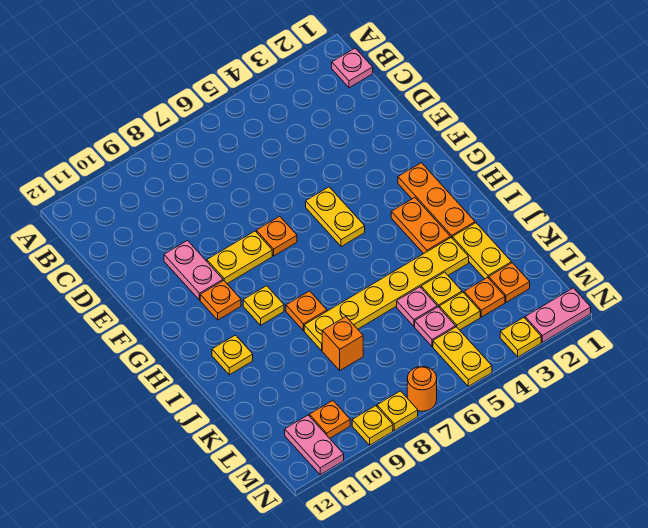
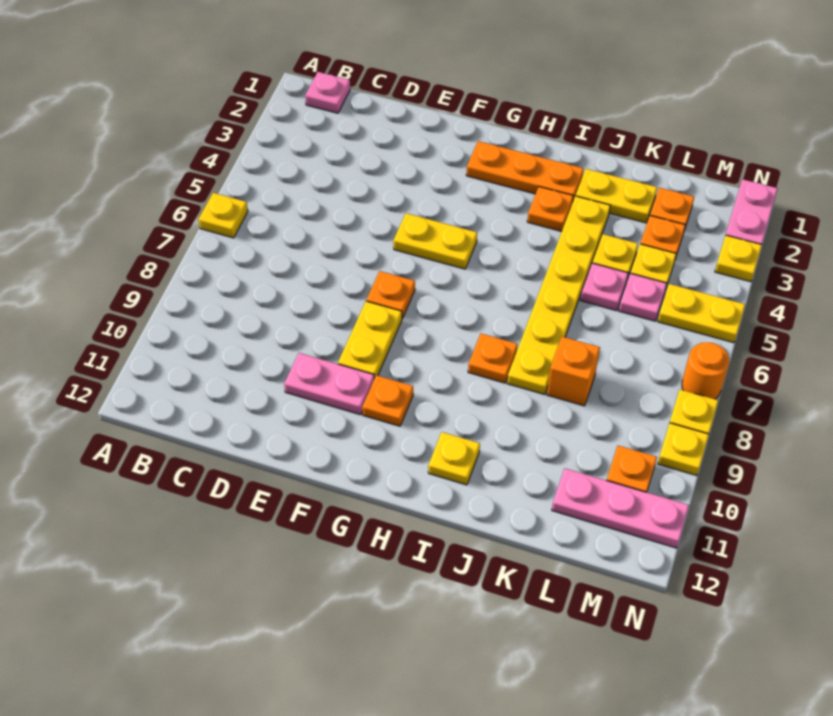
orange plate H3:I3 level 1 -> orange plate I3 level 1
yellow plate H9 level 1 -> yellow plate A6 level 1
pink plate M11:N11 level 1 -> pink plate L11:N11 level 1

